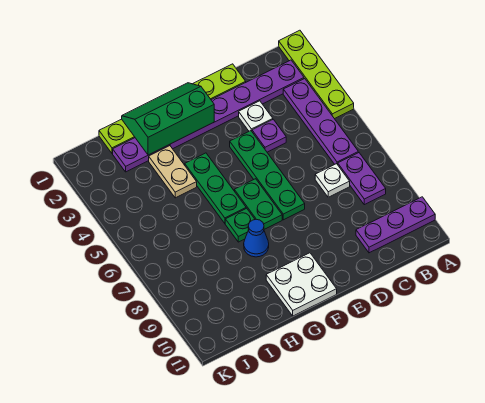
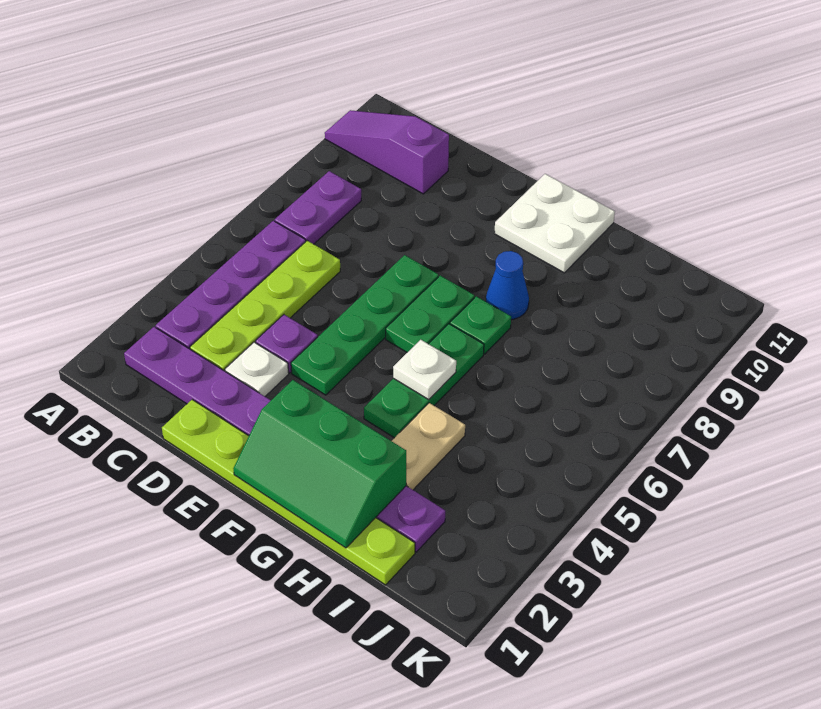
lime plate A1:A4 level 1 -> lime plate C3:C6 level 1
purple plate A10:C10 level 1 -> purple slope A10:C10 level 1 top C
white plate C7 level 1 -> white plate G5 level 2

